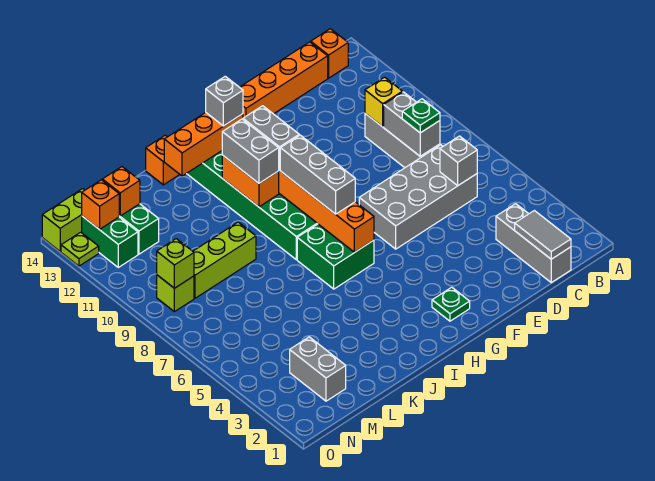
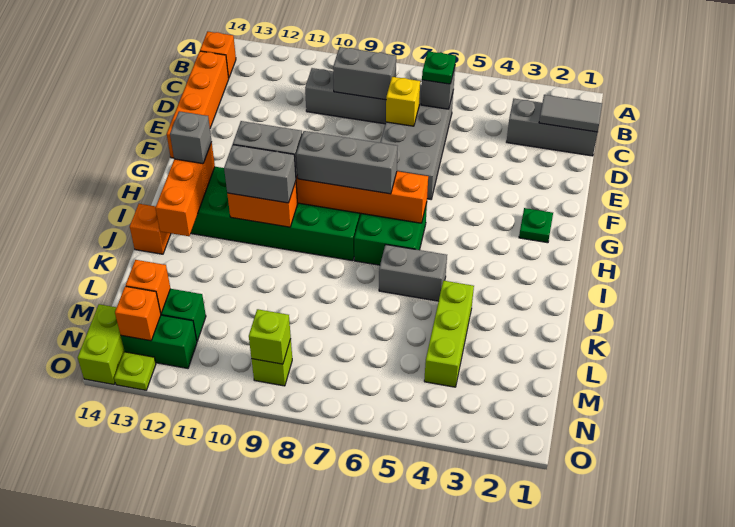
green plate C8 level 3 -> green plate C6 level 3
yellow brick C10 level 2 -> yellow brick D7 level 2
lime brick K9:M9 level 1 -> lime brick K4:M4 level 1
grey brick M2:M3 level 1 -> grey brick J5:J6 level 1

